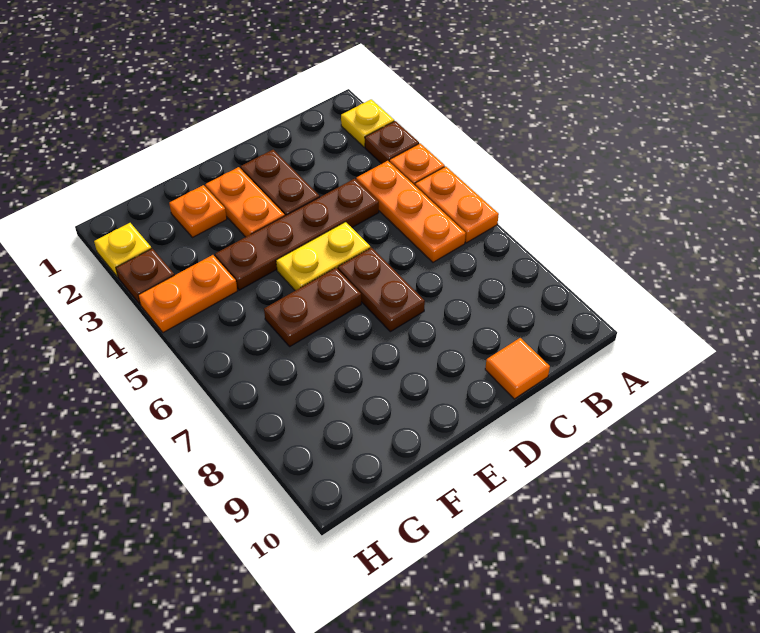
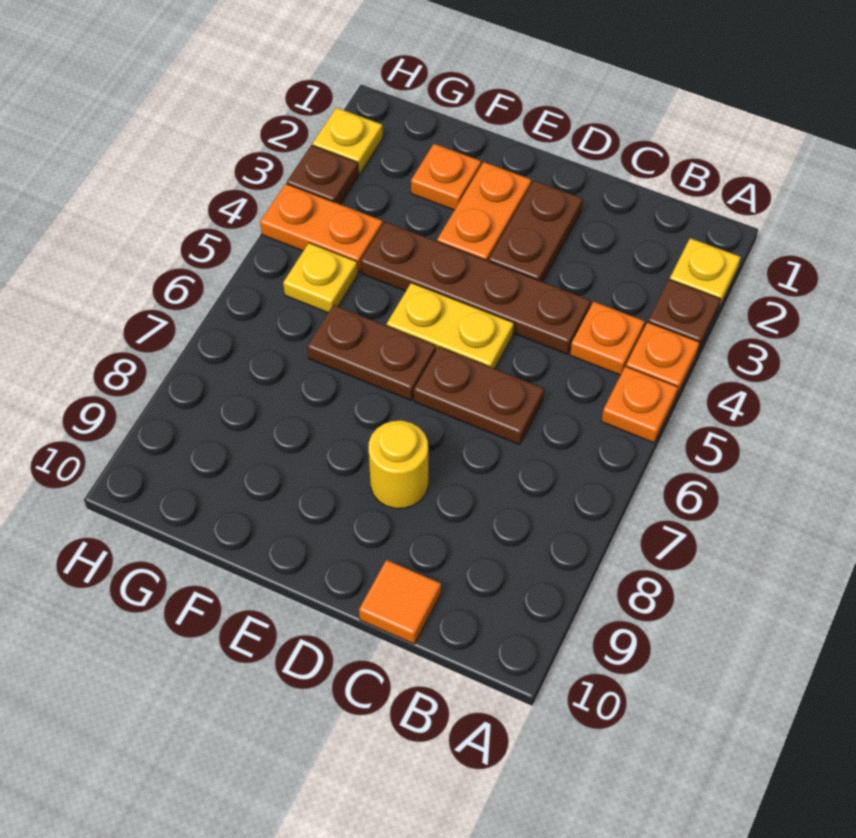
orange plate A5:A6 level 1 -> orange plate A5 level 1
orange plate B4:B6 level 1 -> orange plate B4 level 1
brown plate D6:D7 level 1 -> brown plate C6:D6 level 1
none -> yellow round brick D8 level 1
none -> yellow plate G5 level 1

